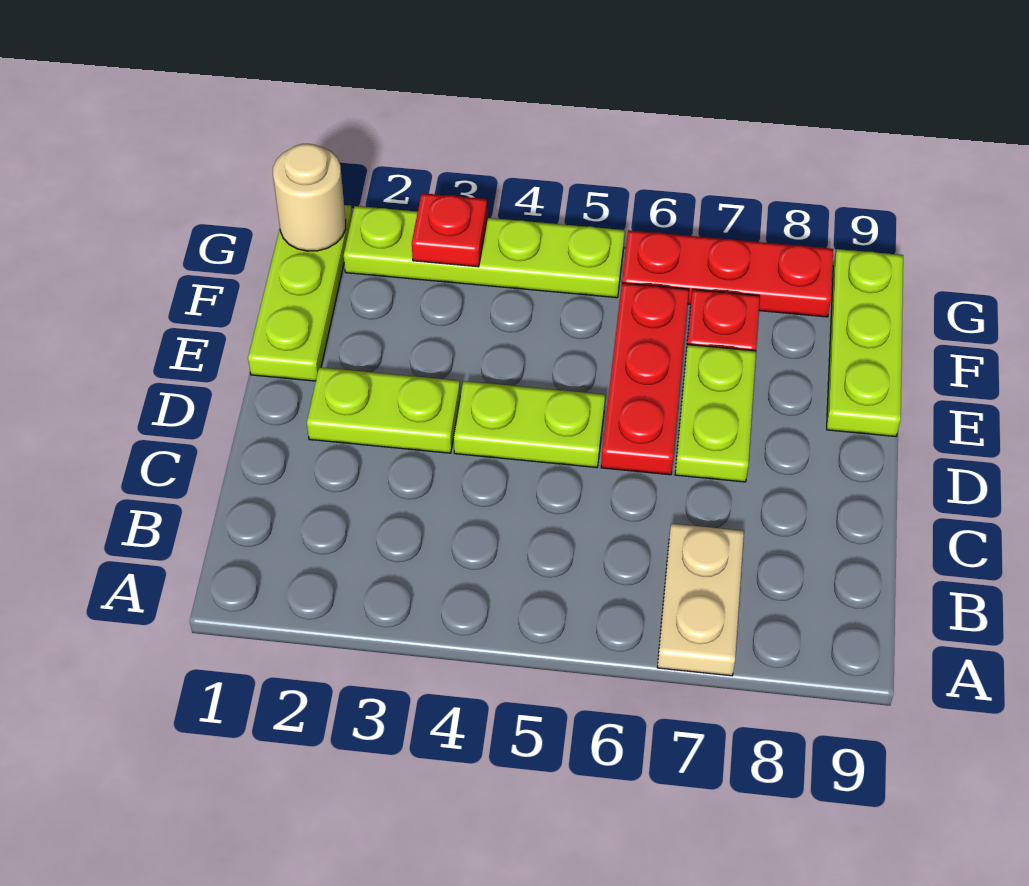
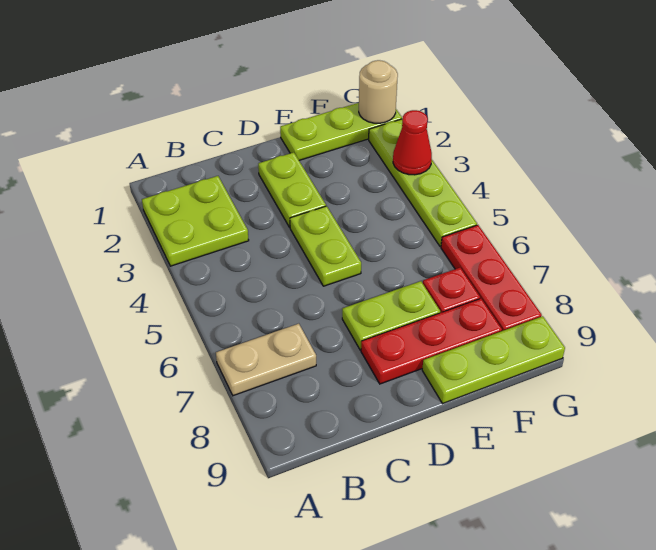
none -> lime plate A2:B3 level 1
red plate D6:F6 level 1 -> red plate D8:F8 level 1
red plate G3 level 2 -> red cone G3 level 2

